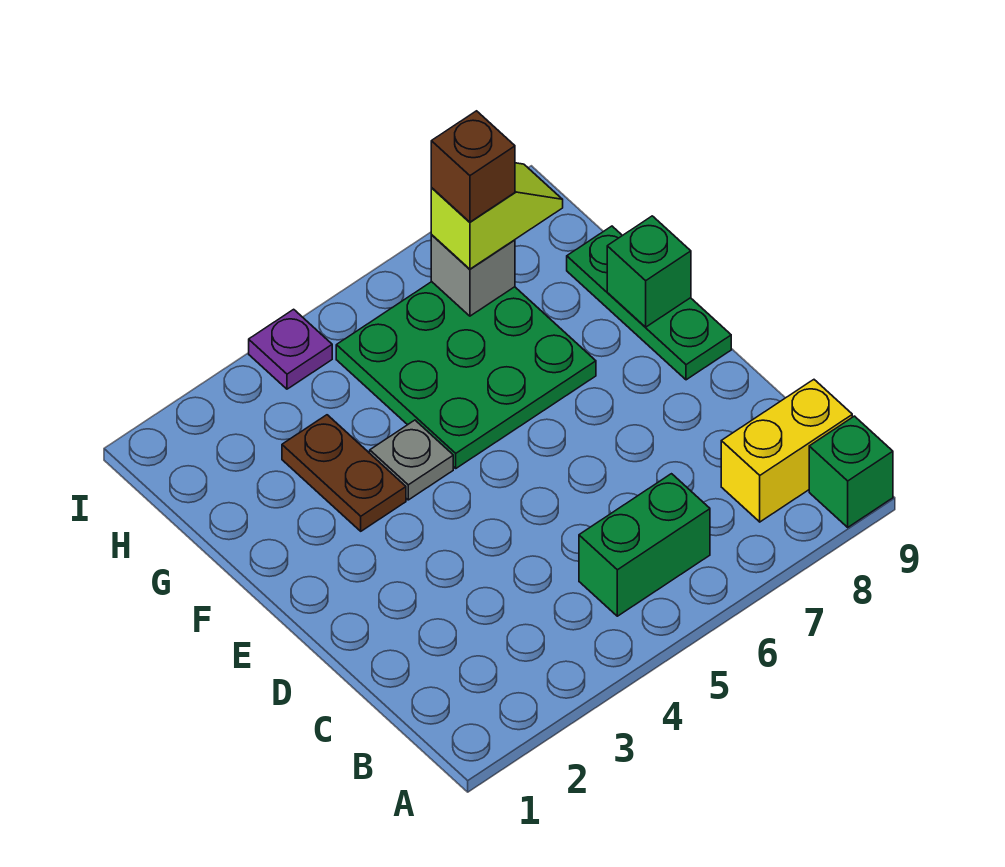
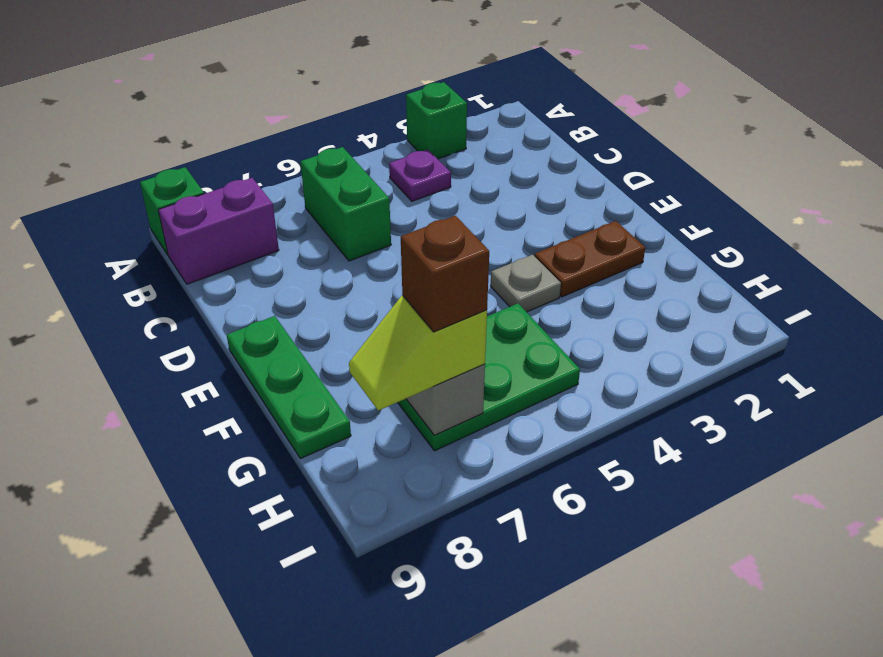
green brick B5:B6 level 1 -> green brick B6:C6 level 1
yellow brick B8:B9 level 1 -> purple brick B8:B9 level 1
brown plate F3:G3 level 1 -> brown plate F2:F3 level 1
green plate F5:H7 level 1 -> green plate G5:H7 level 1
green brick F9 level 2 -> green brick A3 level 1
purple plate I4 level 1 -> purple plate B4 level 1

